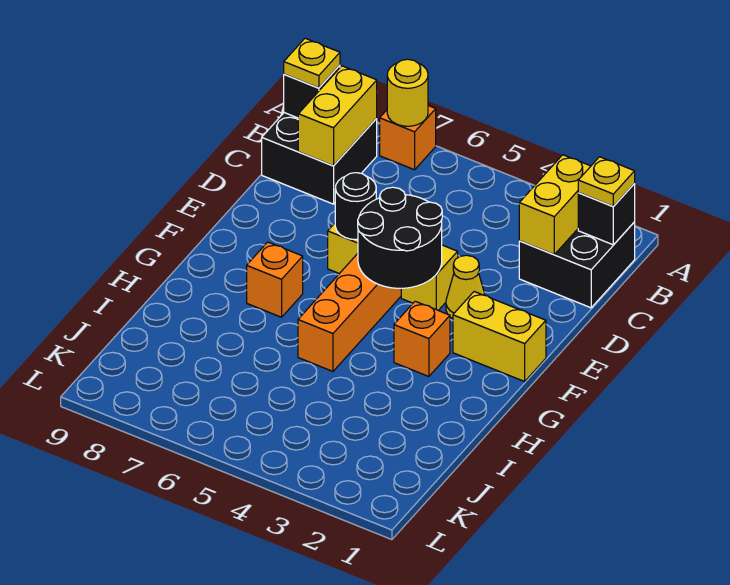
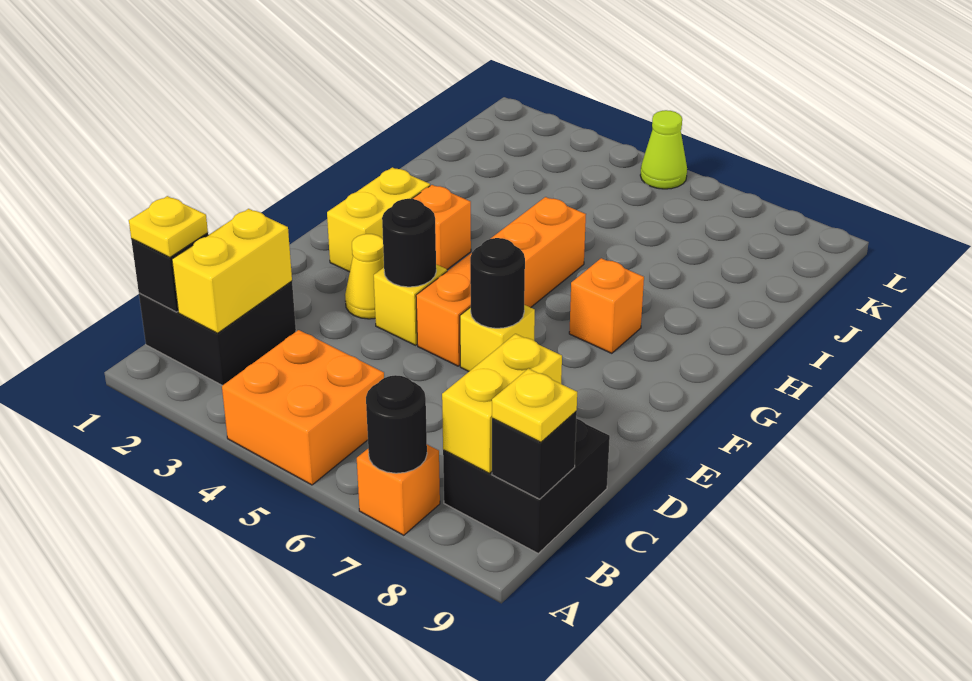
none -> orange brick A4:B5 level 1
yellow round brick A7 level 2 -> black round brick A7 level 2
black round brick E4:F5 level 2 -> black round brick E4 level 2
yellow brick F1:F2 level 1 -> yellow brick F2:G2 level 1
none -> lime cone L5 level 1

